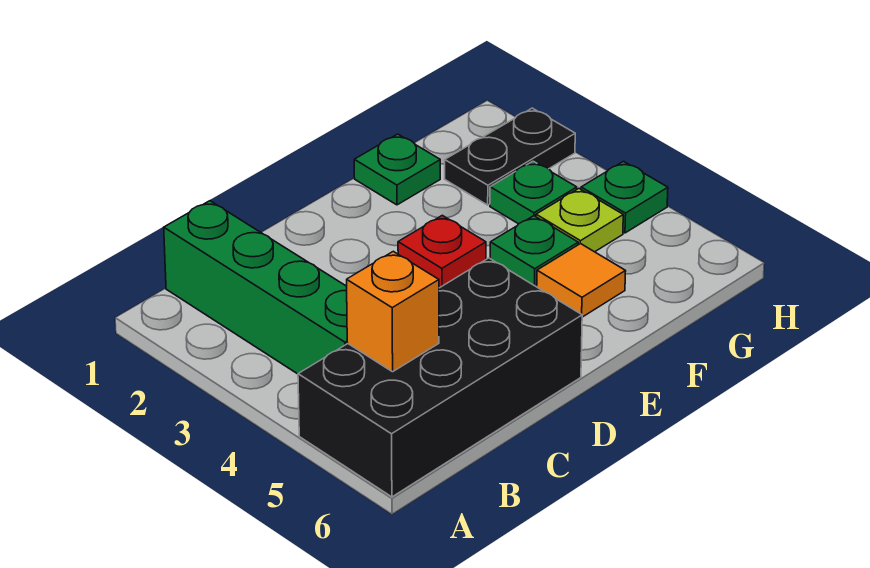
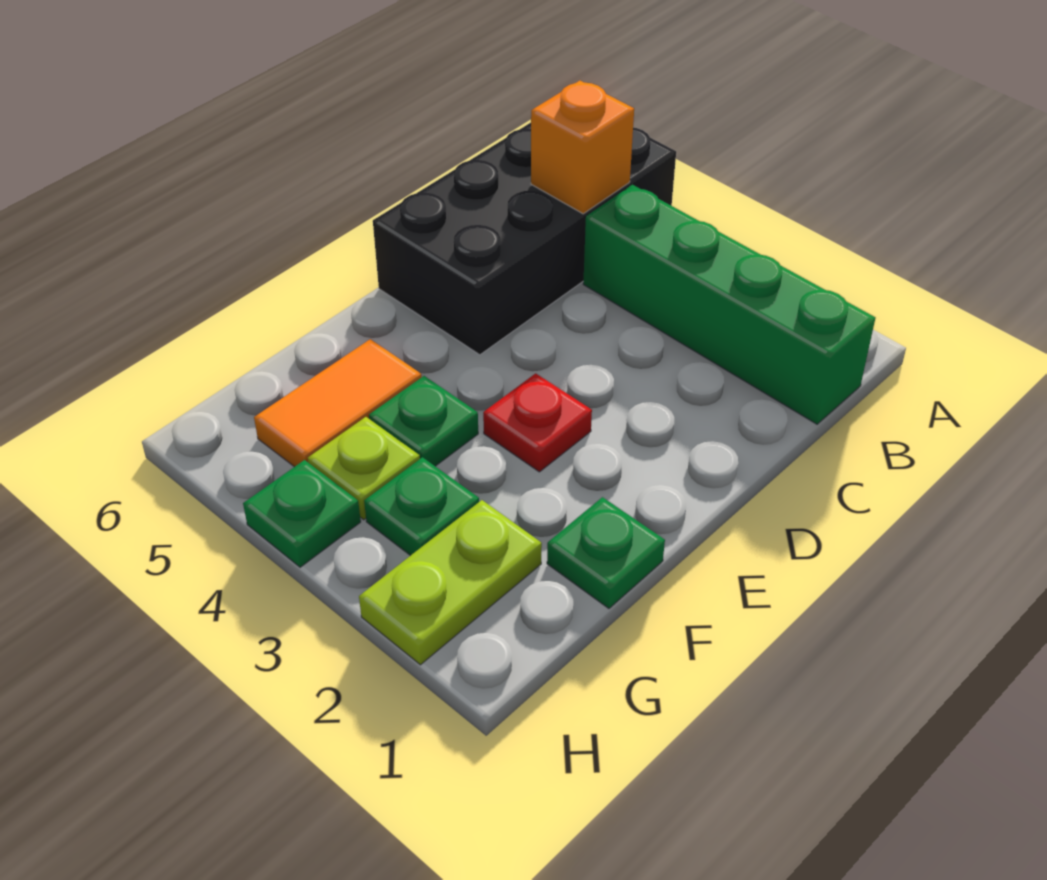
orange tile F5 level 1 -> orange tile F5:G5 level 1
black plate G2:H2 level 1 -> lime plate G2:H2 level 1

